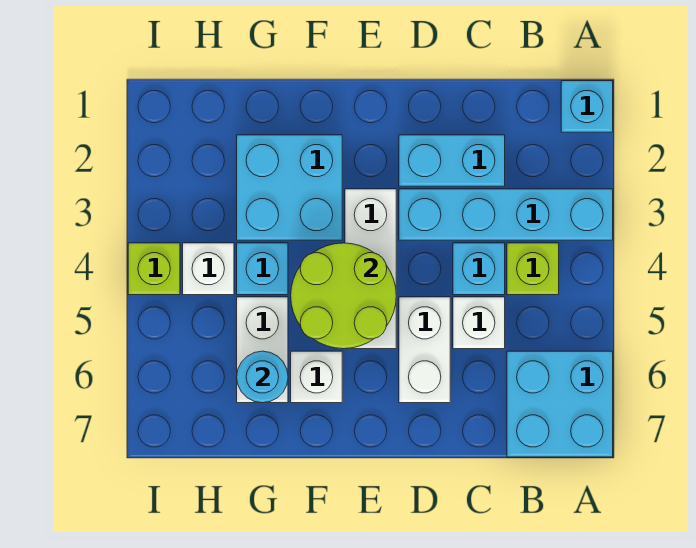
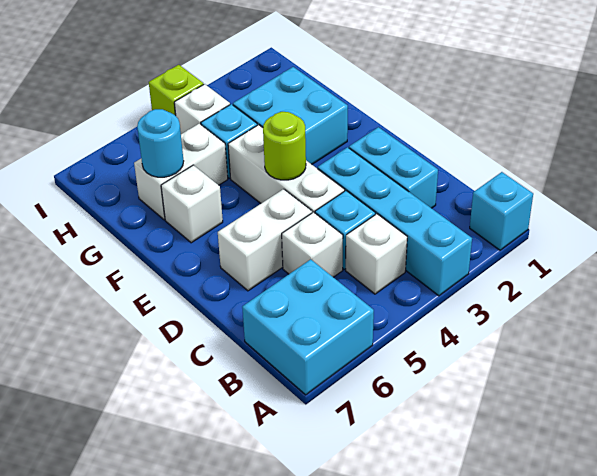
lime brick B4 level 1 -> white brick B4 level 1
white brick E3:E5 level 1 -> white brick D4:F4 level 1
lime round brick E4:F5 level 2 -> lime round brick E4 level 2

